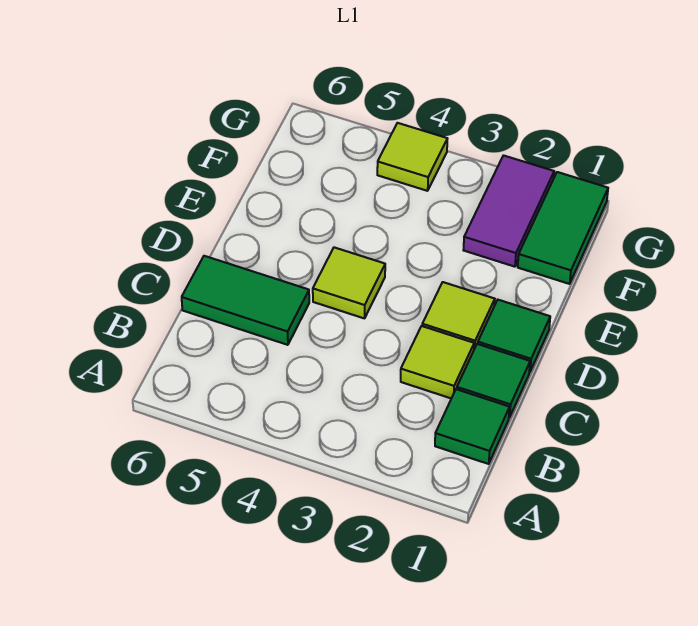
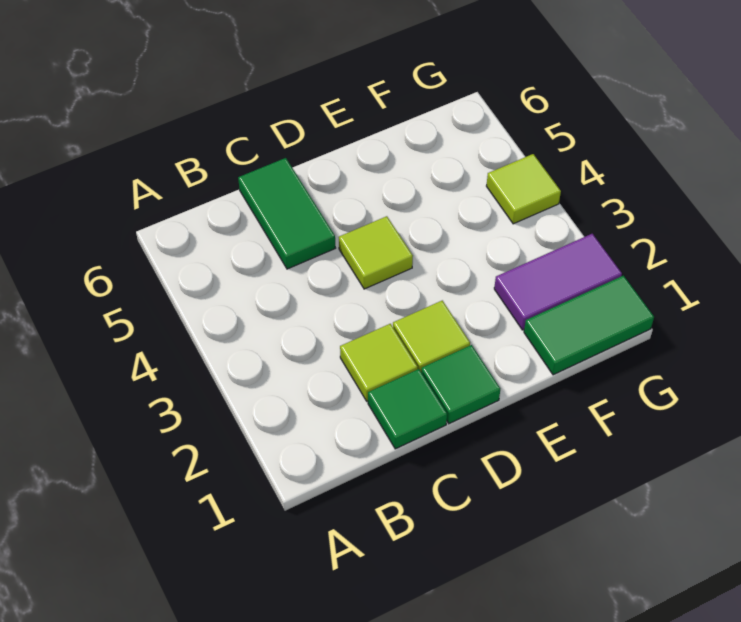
green tile B1 level 1 -> none

